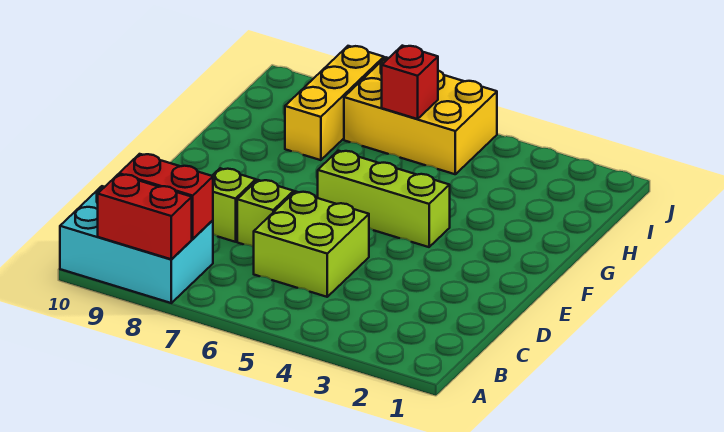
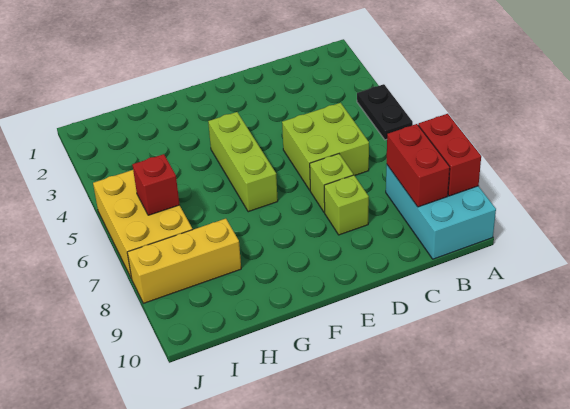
none -> black plate A4:A5 level 1

